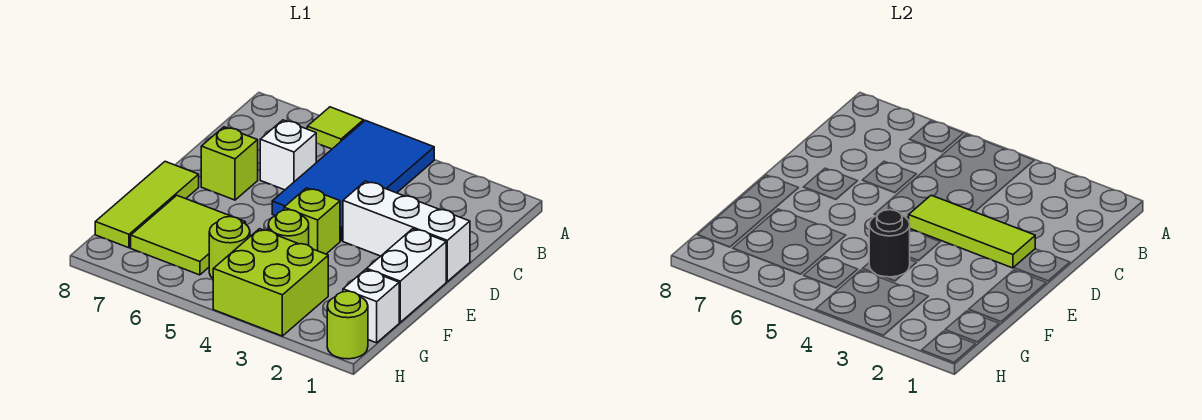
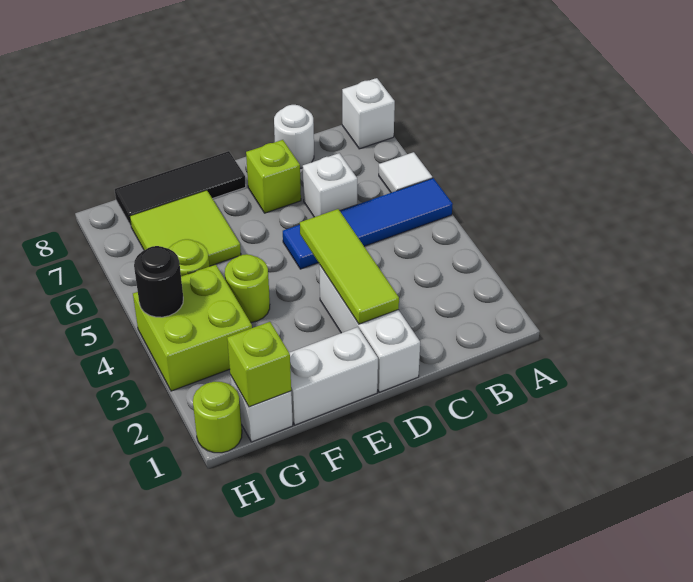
blue tile A4:D5 level 1 -> blue tile A5:D5 level 1
lime tile A6 level 1 -> white tile A6 level 1
none -> white brick A8 level 1
none -> white round brick C8 level 1
lime brick E4 level 1 -> lime brick G1 level 2
lime tile E8:G8 level 1 -> black tile E8:G8 level 1
black round brick F4 level 2 -> black round brick H4 level 2

